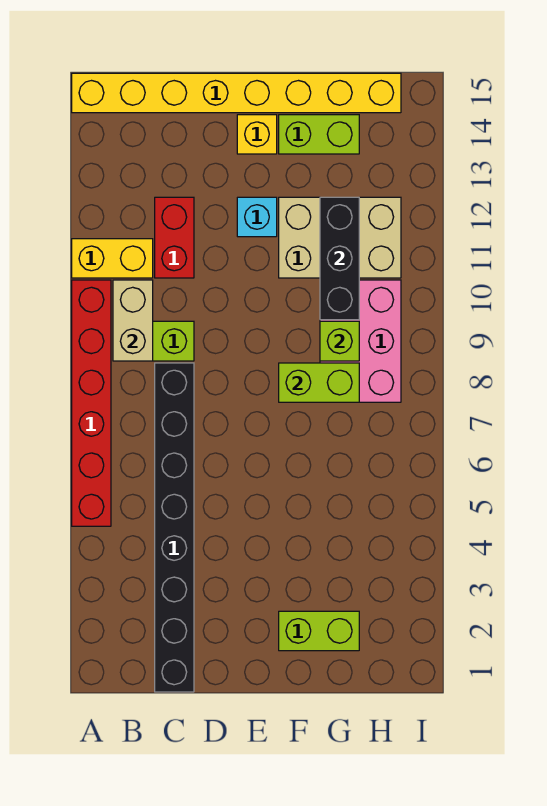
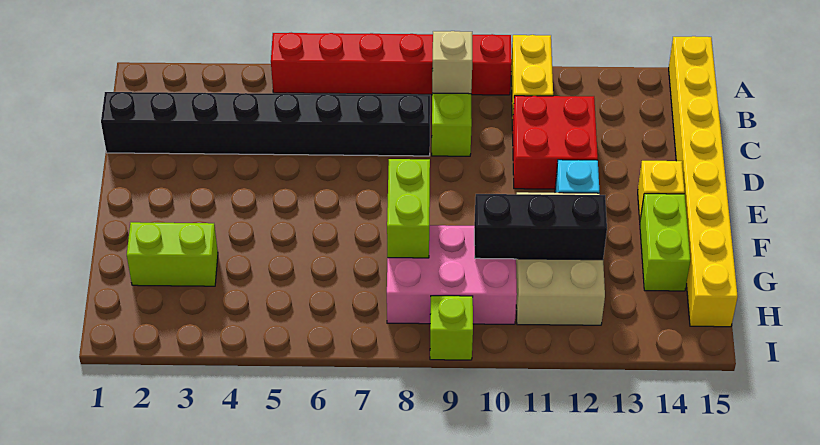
tan brick B9:B10 level 2 -> tan brick B9 level 2
red brick C11:C12 level 1 -> red brick C11:D12 level 1
lime brick F2:G2 level 1 -> lime brick G2:G3 level 1
lime brick G9 level 2 -> lime brick I9 level 1

